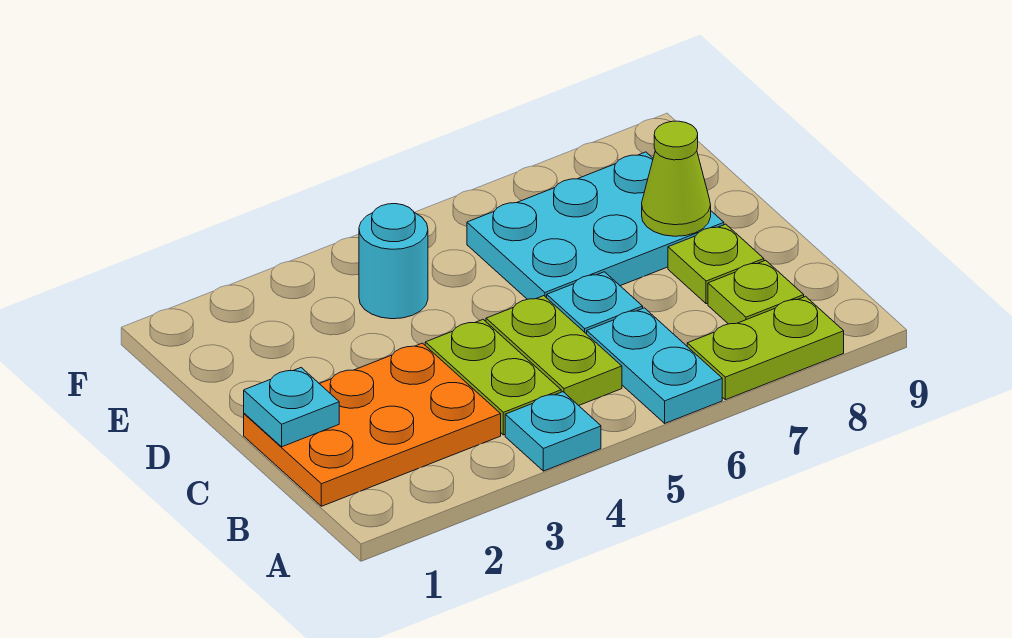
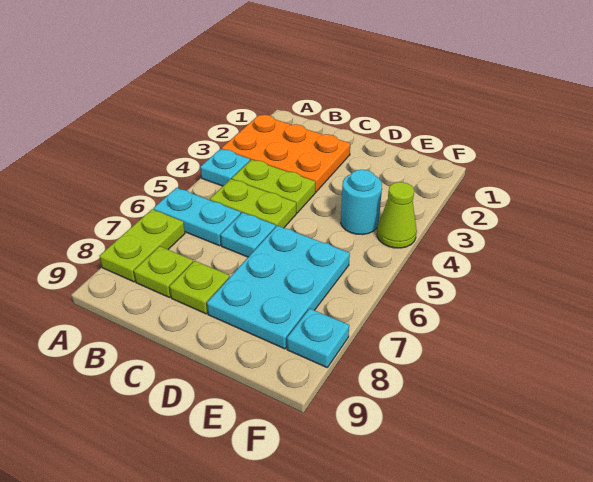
orange plate B1:C3 level 1 -> orange plate A2:C3 level 1
cyan plate C1 level 2 -> cyan plate F8 level 1
lime cone D8 level 2 -> lime cone F4 level 1

